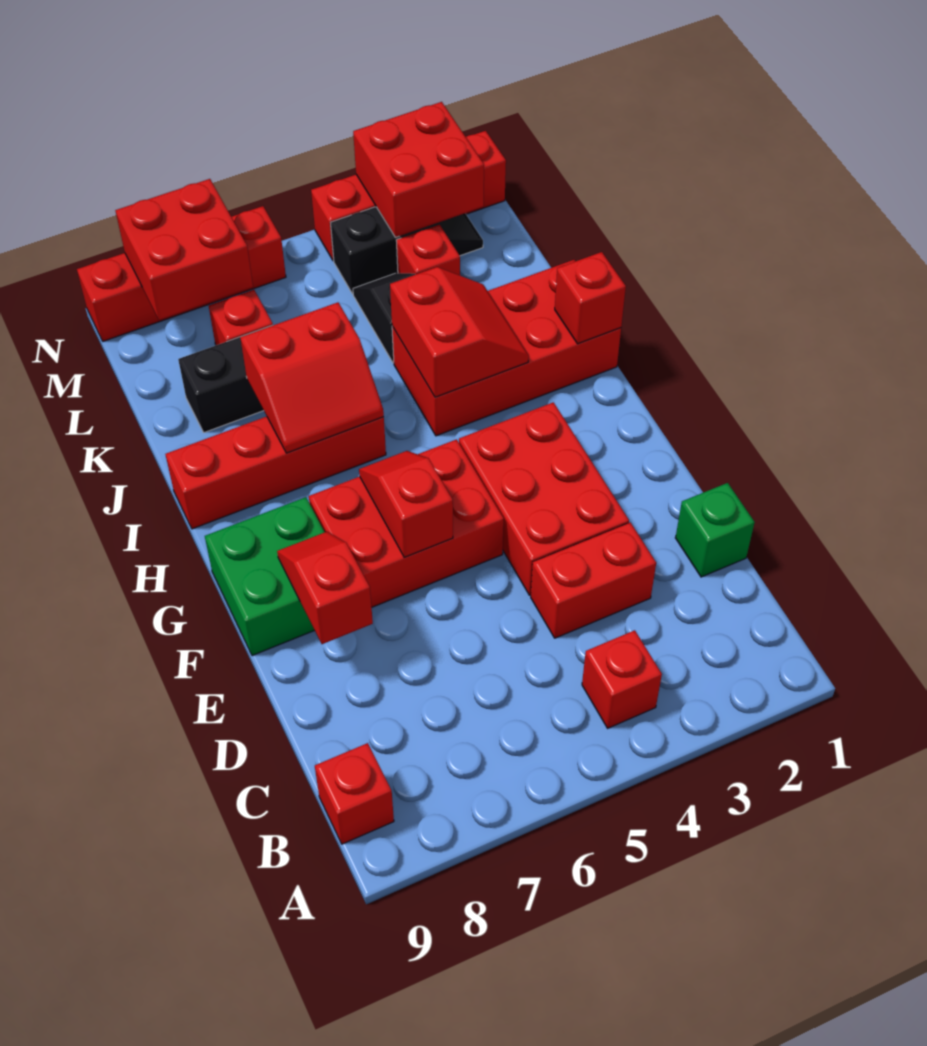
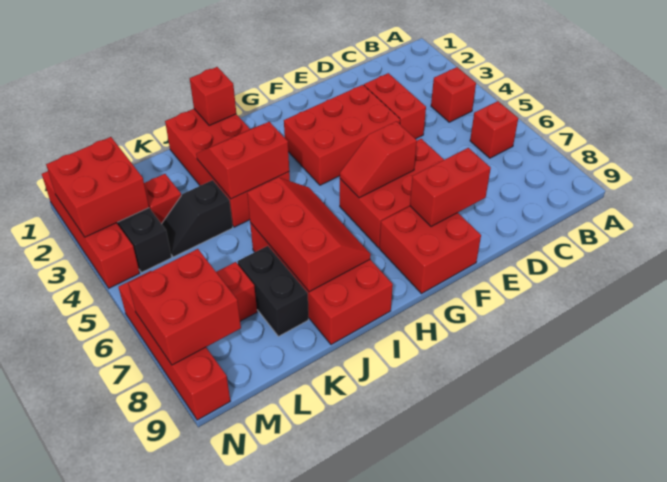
red brick B9 level 1 -> red brick B6 level 1
green brick D1 level 1 -> none
red slope E8:F8 level 2 top E -> red brick E8:F8 level 2
red brick F5:G7 level 1 -> red brick E6:G7 level 1
green brick F8:G9 level 1 -> red brick F8:G9 level 1
red brick I6:I9 level 1 -> red brick I6:J9 level 1
red slope I6:J7 level 2 top J -> red slope I6:J8 level 2 top J

